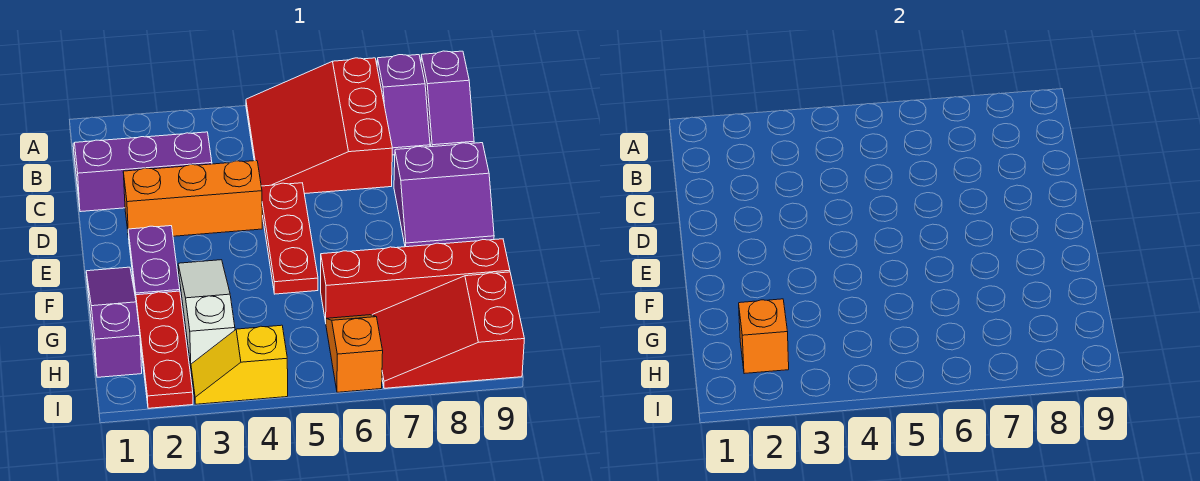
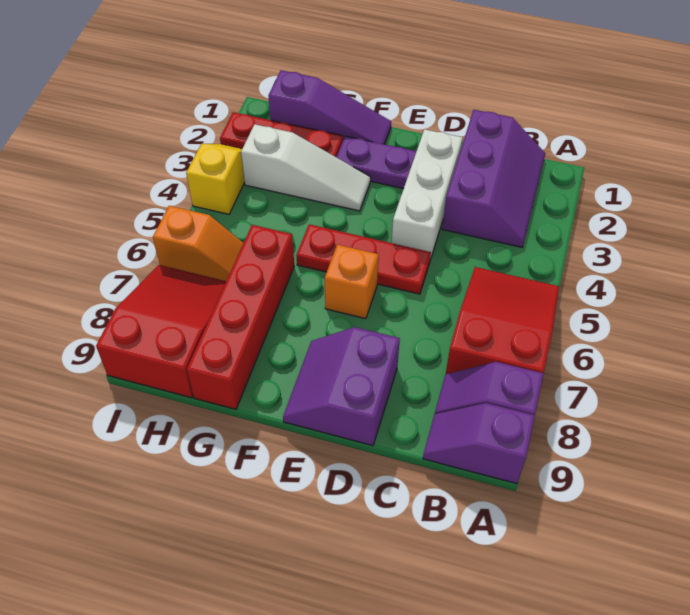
red slope A5:C7 level 1 top 7 -> red slope A5:B7 level 1 top 7
orange brick D2:D4 level 1 -> white brick D2:D4 level 1
orange brick H2 level 2 -> orange brick E6 level 1

